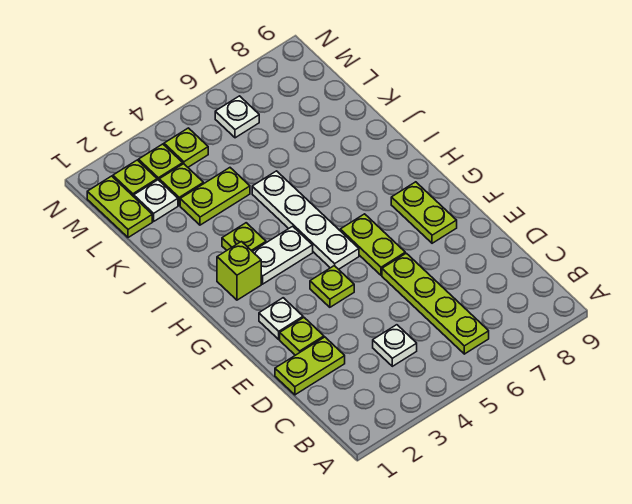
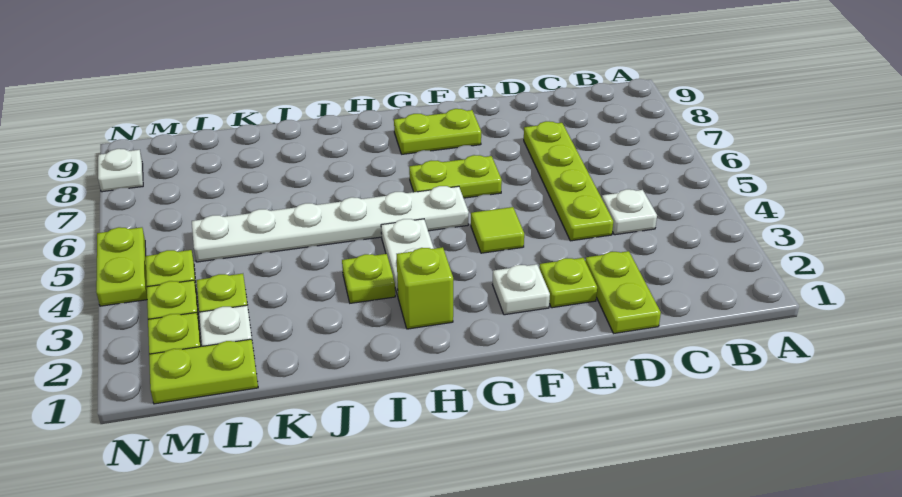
lime plate B6:E6 level 1 -> lime plate D4:D7 level 1
lime plate F4 level 1 -> lime tile F4 level 1
white plate G5:J5 level 1 -> white plate G5:L5 level 1
lime plate K3:K4 level 1 -> lime plate N4:N5 level 1
white plate M6 level 1 -> white plate N8 level 1

